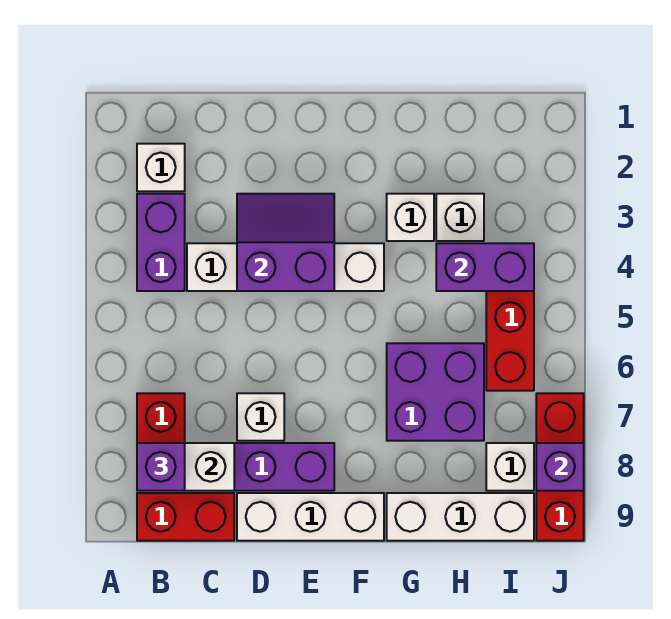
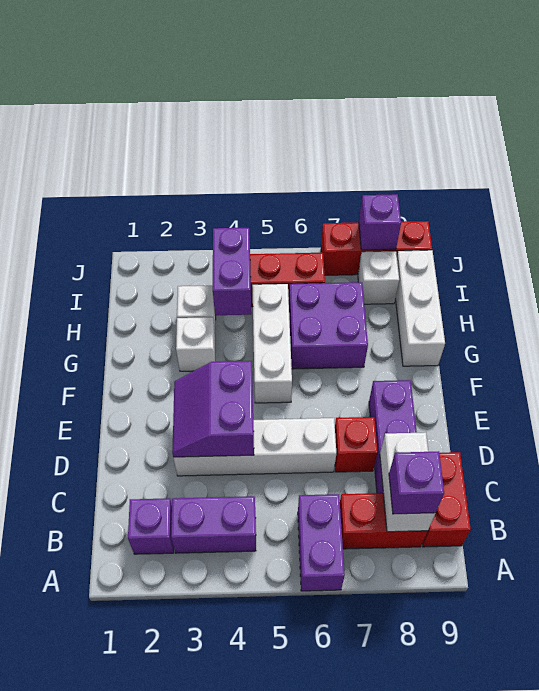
none -> purple brick A6:B6 level 1
white brick B2 level 1 -> purple brick B2 level 1
white brick C4:F4 level 1 -> white brick D3:D6 level 1
white brick D7 level 1 -> red brick D7 level 1
white brick D9:F9 level 1 -> white brick F5:H5 level 1

